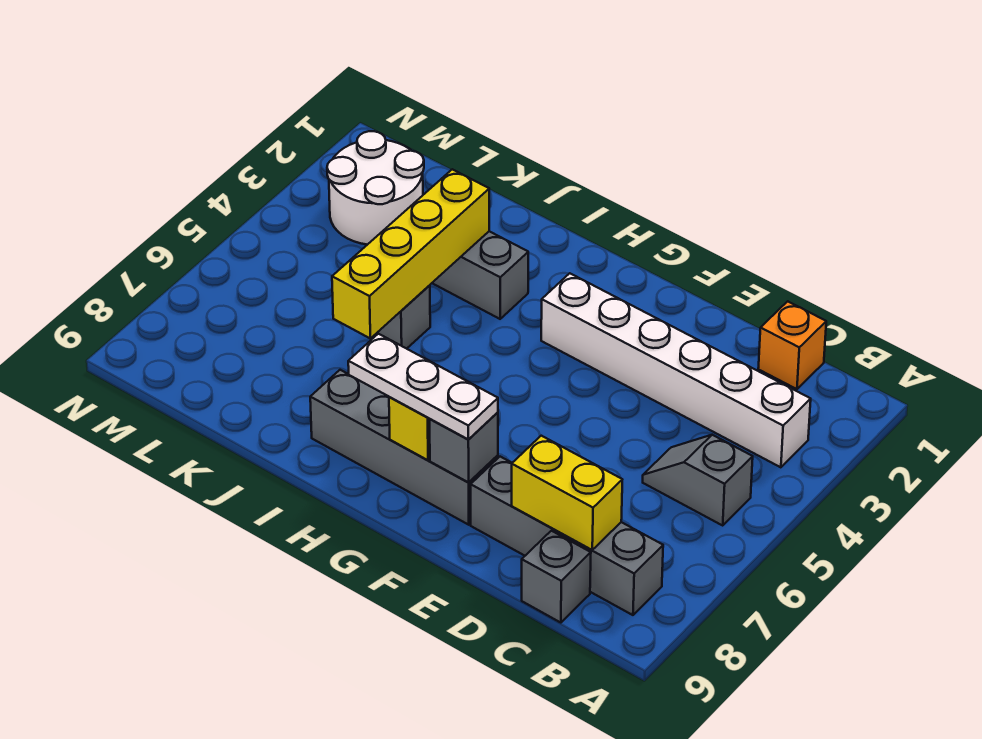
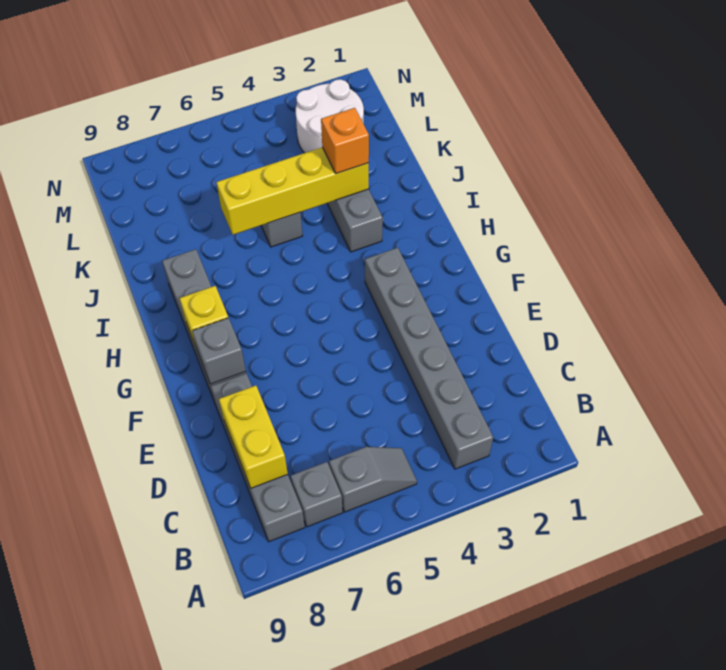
white brick B3:G3 level 1 -> grey brick B3:G3 level 1
grey slope B5:C5 level 1 top B -> grey slope B5:B6 level 1 top 6
orange brick C1 level 1 -> orange brick J3 level 3
grey brick C9 level 1 -> grey brick B7 level 1
white plate F8:H8 level 3 -> none

